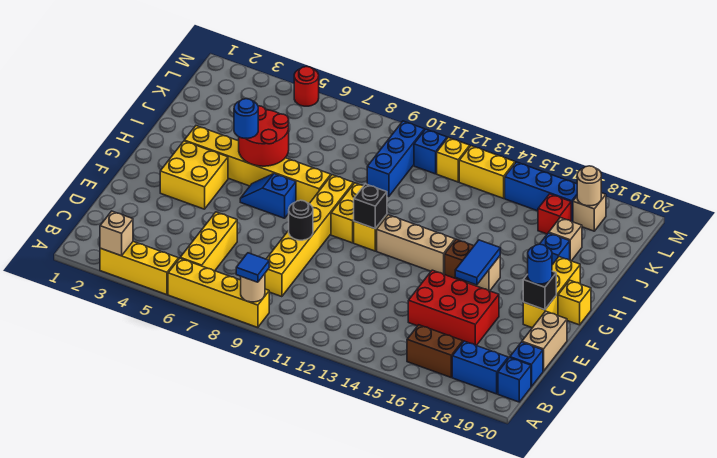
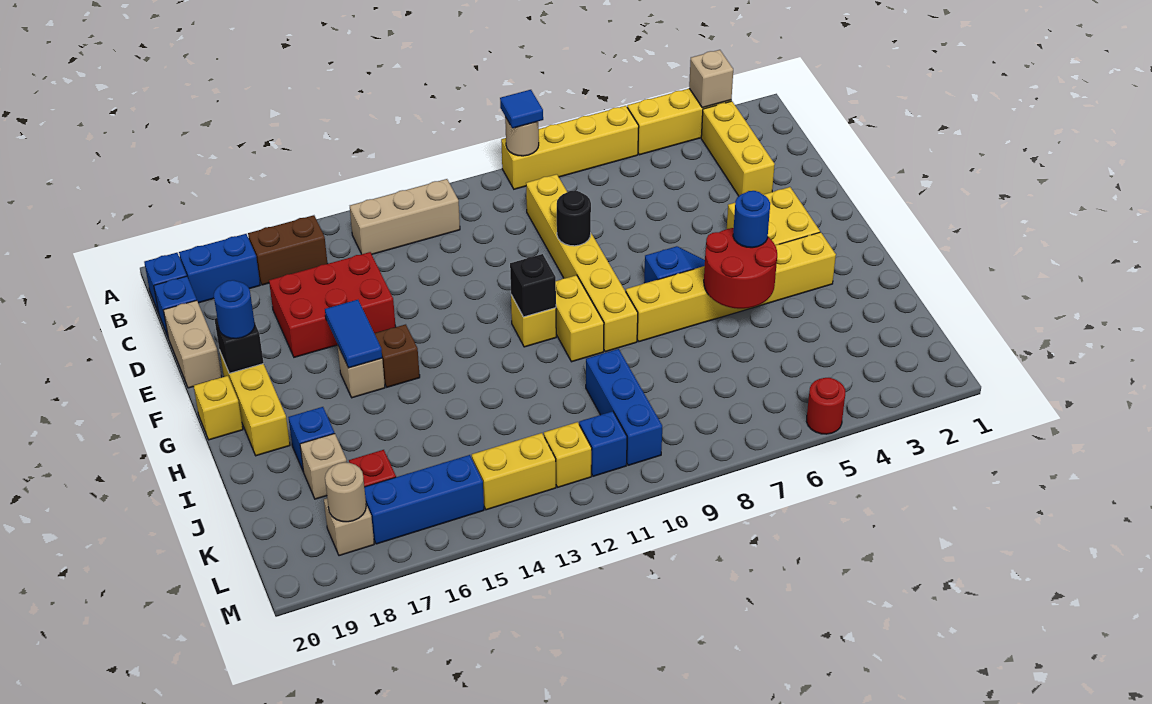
yellow brick B6:D6 level 1 -> yellow brick B3:D3 level 1
tan brick G12:G14 level 1 -> tan brick B12:B14 level 1

